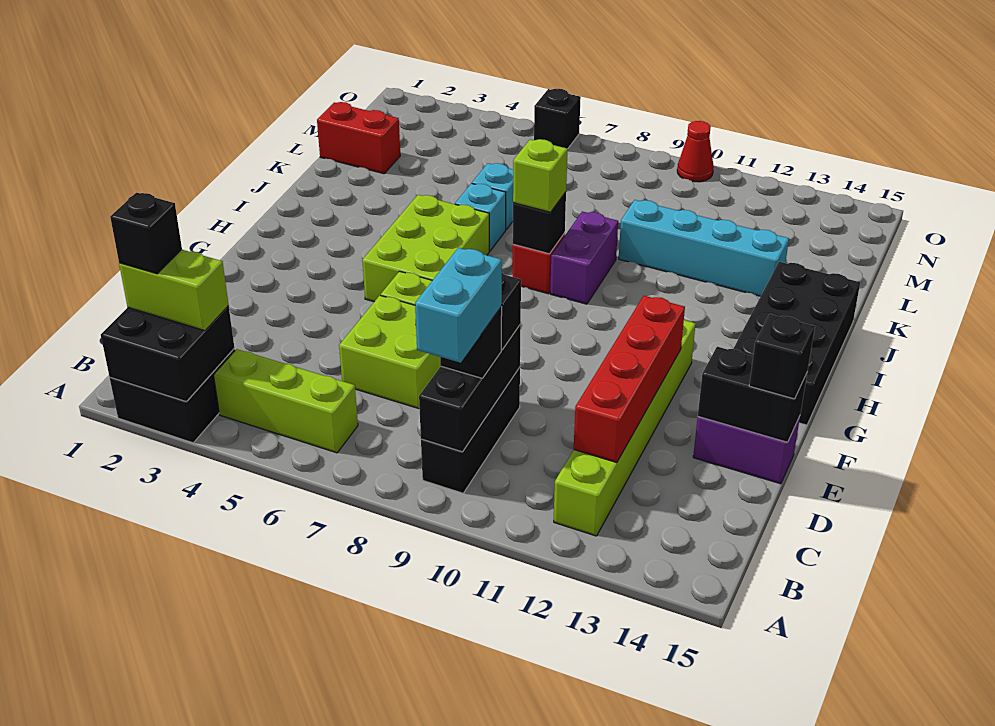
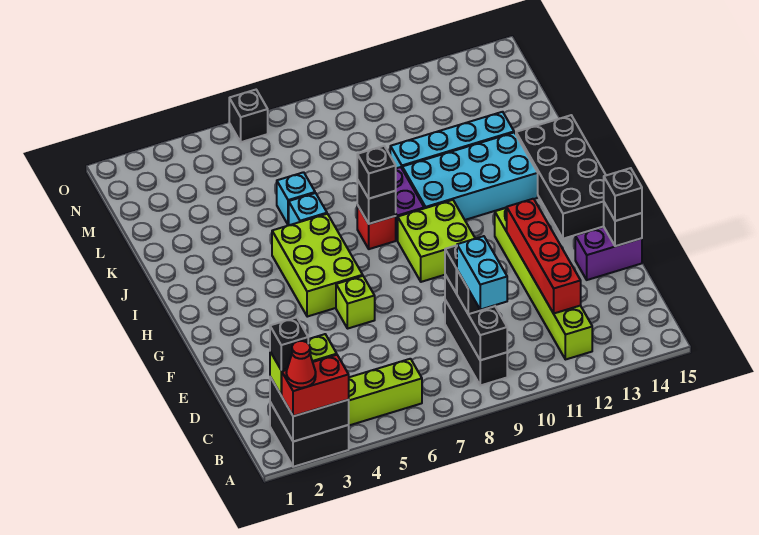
lime brick D6:E7 level 1 -> lime brick G9:H10 level 1
black brick E14:E15 level 2 -> black brick E15 level 2
lime brick I8 level 3 -> black brick I8 level 3
none -> cyan brick I10:J13 level 1
red brick L1:L2 level 1 -> red brick A2:A3 level 3
red cone O10 level 1 -> red cone A2 level 4

